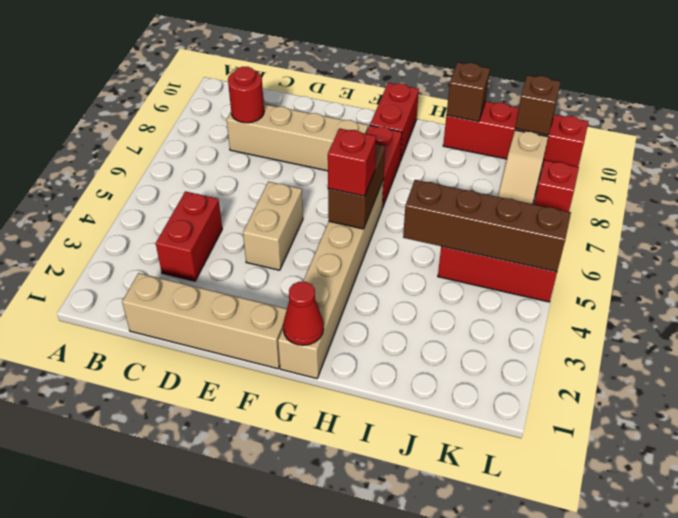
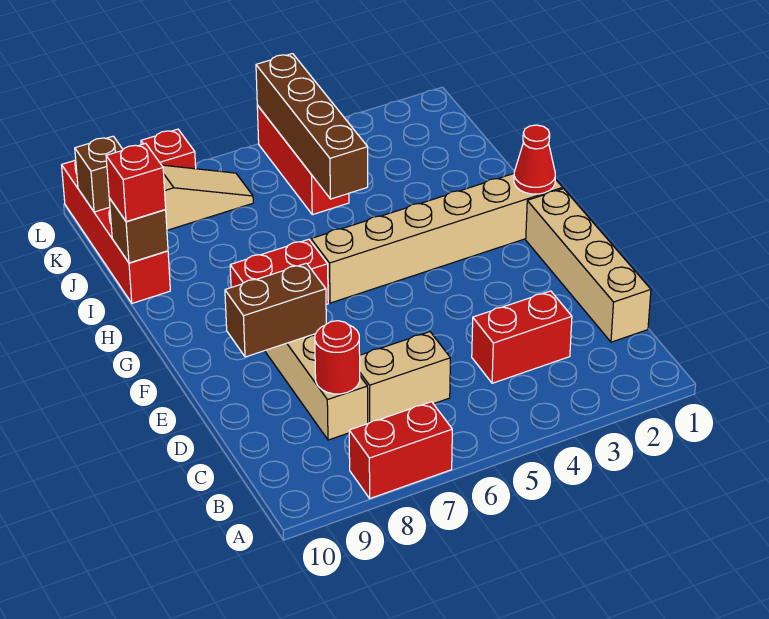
tan brick E4:E5 level 1 -> tan brick C6:C7 level 1
brown brick G5:G6 level 2 -> brown brick E8:E9 level 2
red brick G5 level 3 -> red brick I10 level 3
red brick G9:G10 level 1 -> red brick A7:A8 level 1

